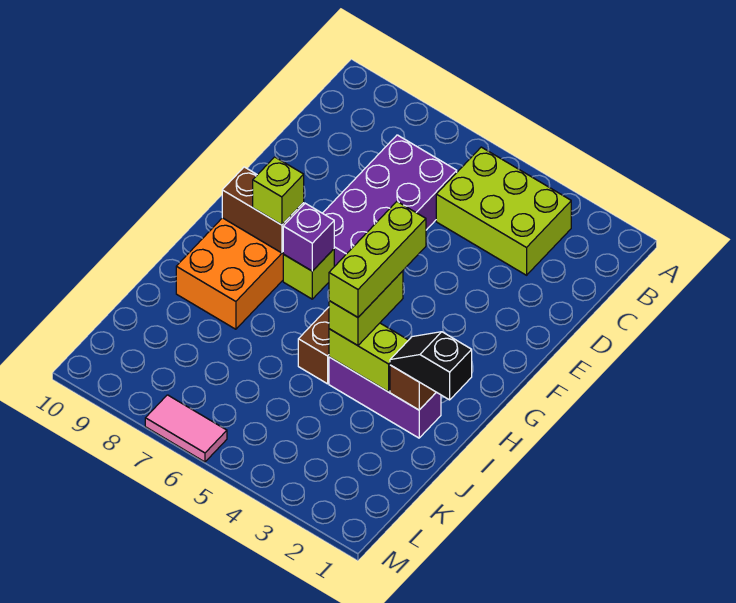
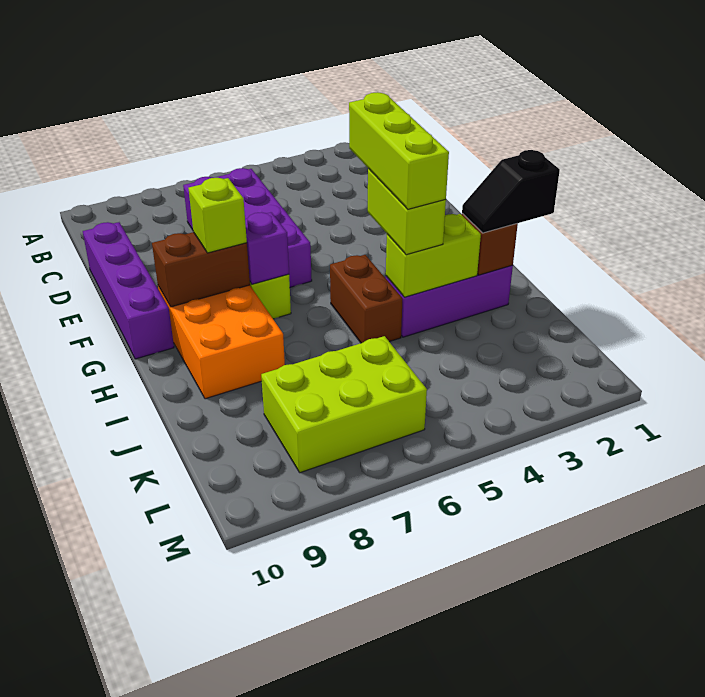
lime brick B3:C5 level 1 -> lime brick K6:L8 level 1
none -> purple brick D10:G10 level 1
pink tile M6:M7 level 1 -> none

